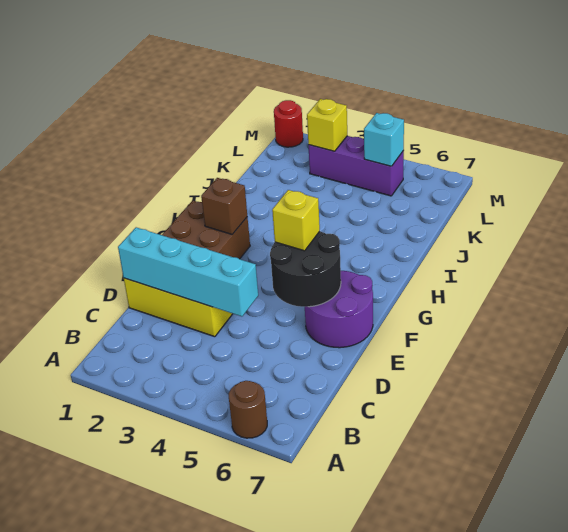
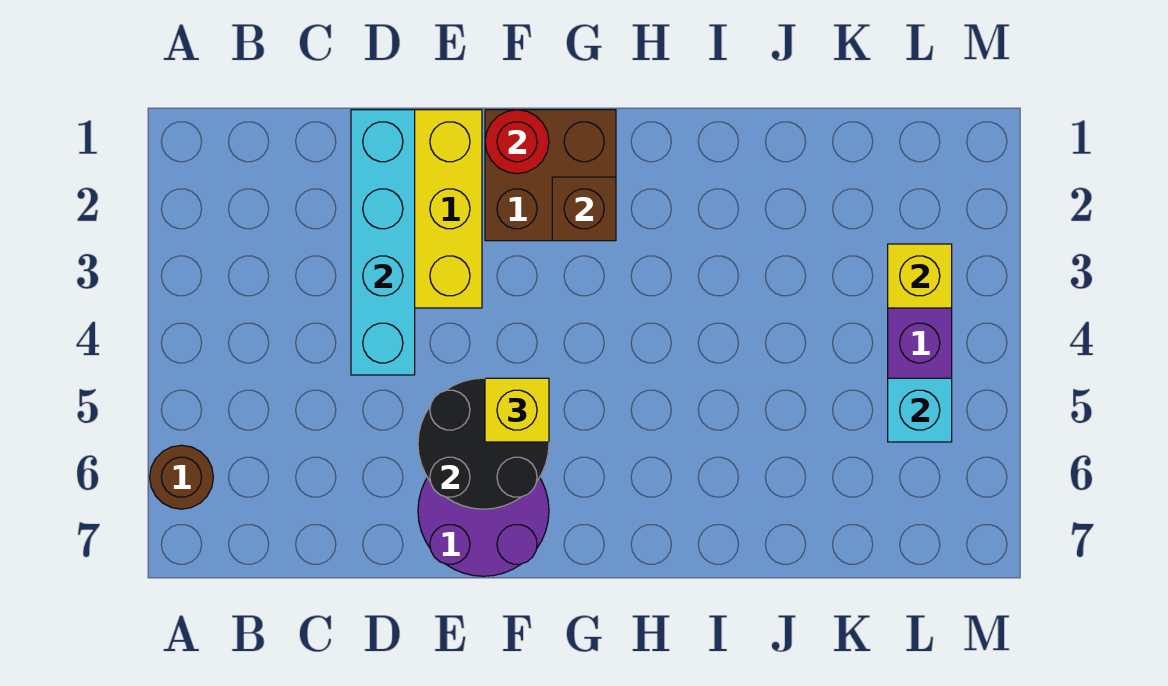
red round brick M1 level 1 -> red round brick F1 level 2

